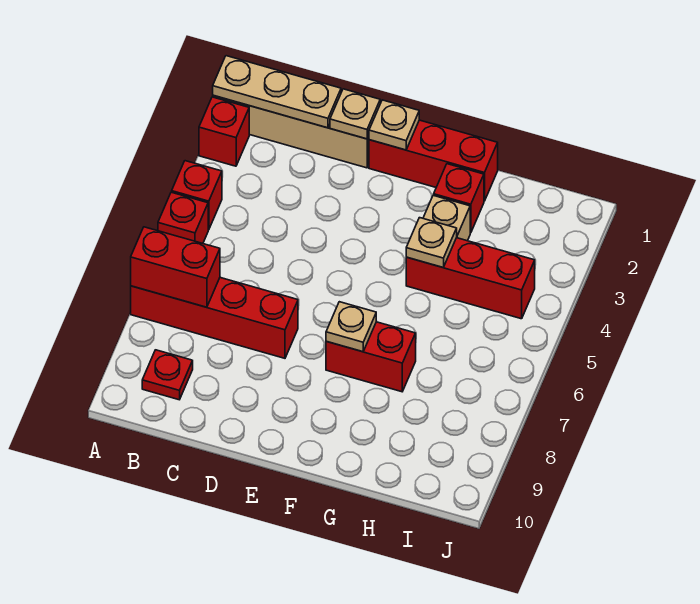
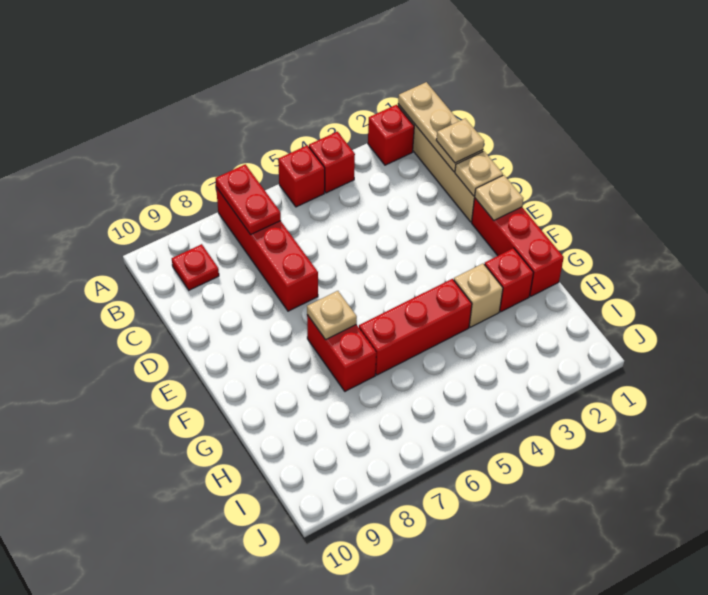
red brick A7:B7 level 2 -> red plate A7:B7 level 2
red brick G4:I4 level 1 -> red brick G4:G6 level 1
tan plate G4 level 2 -> tan plate C1 level 3

